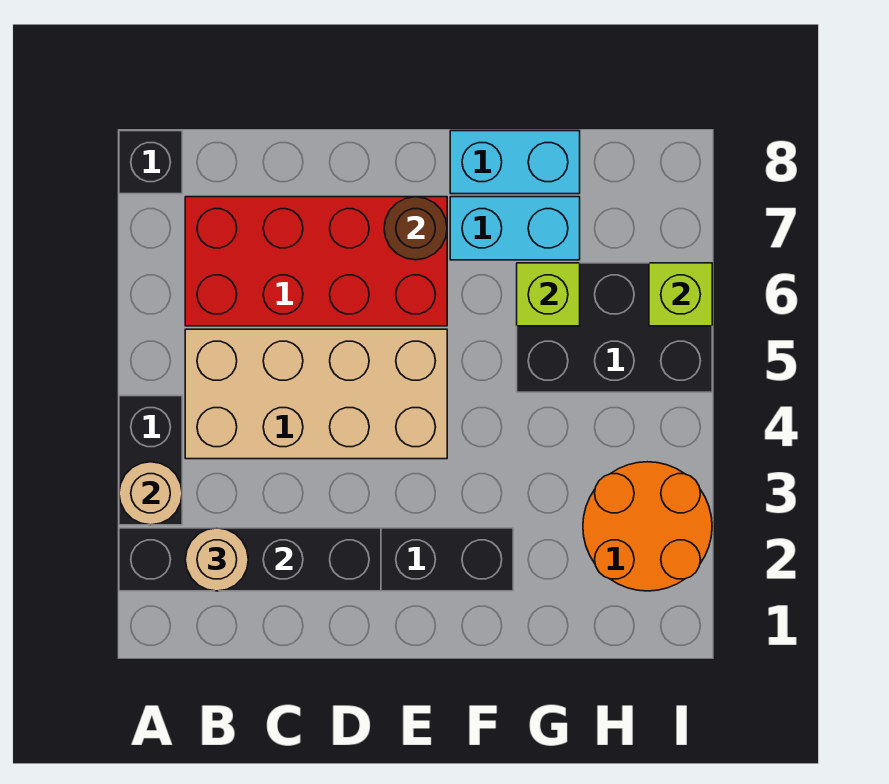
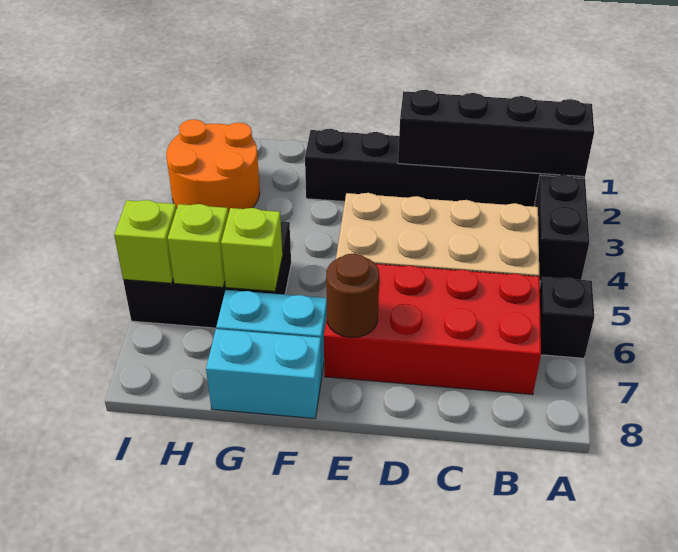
tan round brick A3 level 2 -> none
black brick A8 level 1 -> black brick A6 level 1
tan round brick B2 level 3 -> none
none -> lime brick H6 level 2

